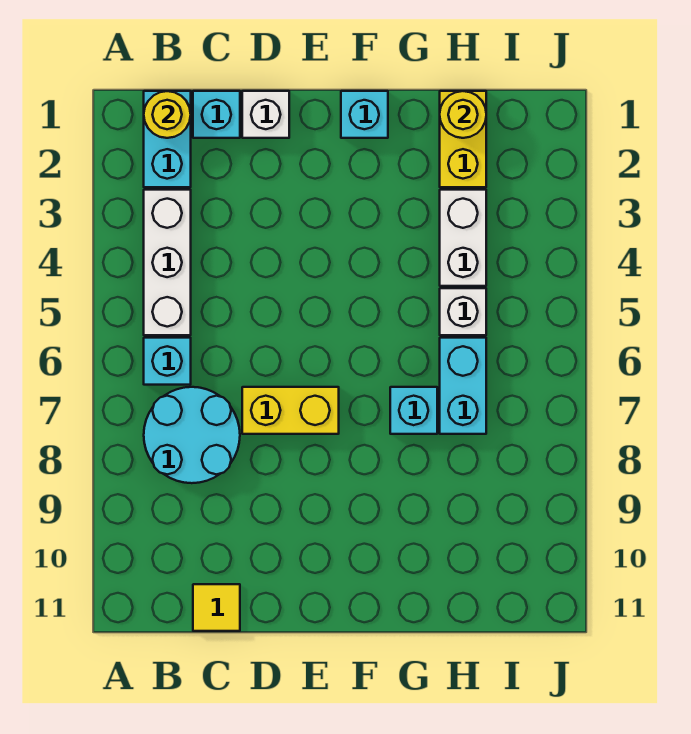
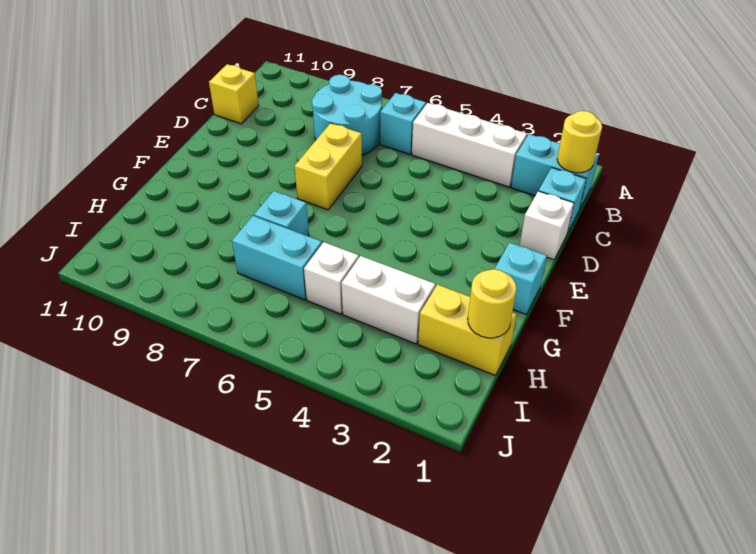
yellow tile C11 level 1 -> yellow brick C11 level 1

